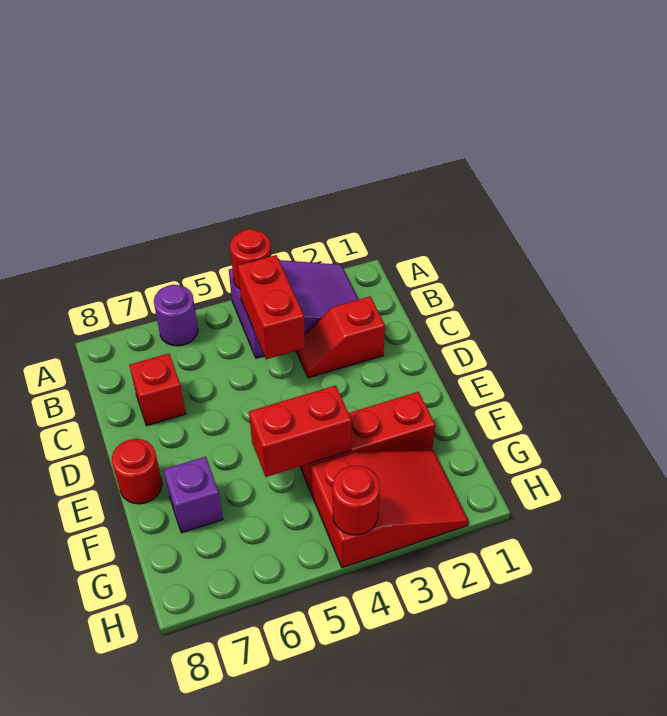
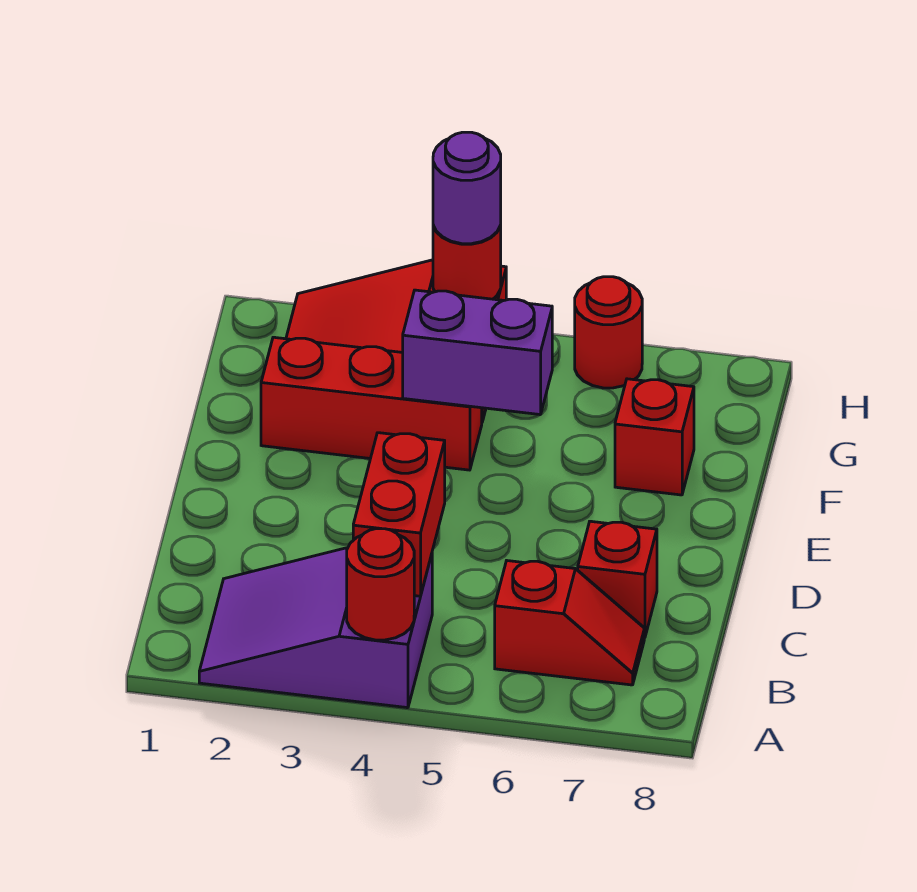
purple round brick A6 level 1 -> purple round brick H4 level 3
red slope C2:C3 level 1 top 2 -> red slope B6:B7 level 1 top 6
red round brick E8 level 1 -> red round brick H6 level 1
red brick F4:F5 level 2 -> purple brick F4:F5 level 2
purple brick F7 level 1 -> red brick F7 level 1

